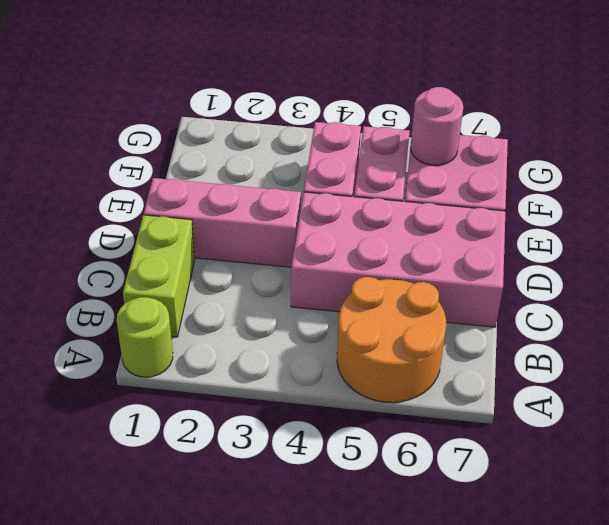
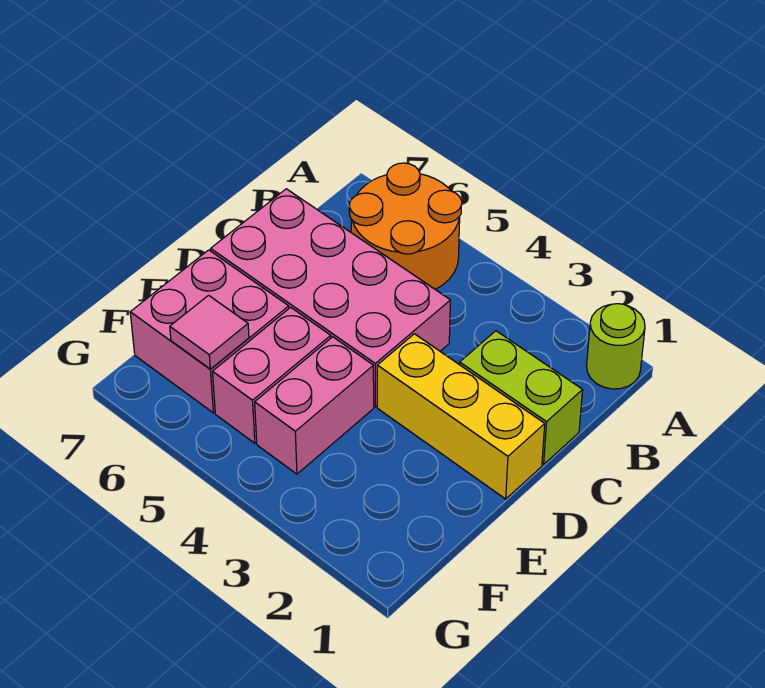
lime brick B1:C1 level 1 -> lime brick C1:C2 level 1
pink brick D1:D3 level 1 -> yellow brick D1:D3 level 1
pink round brick F6 level 2 -> pink tile F6 level 2

